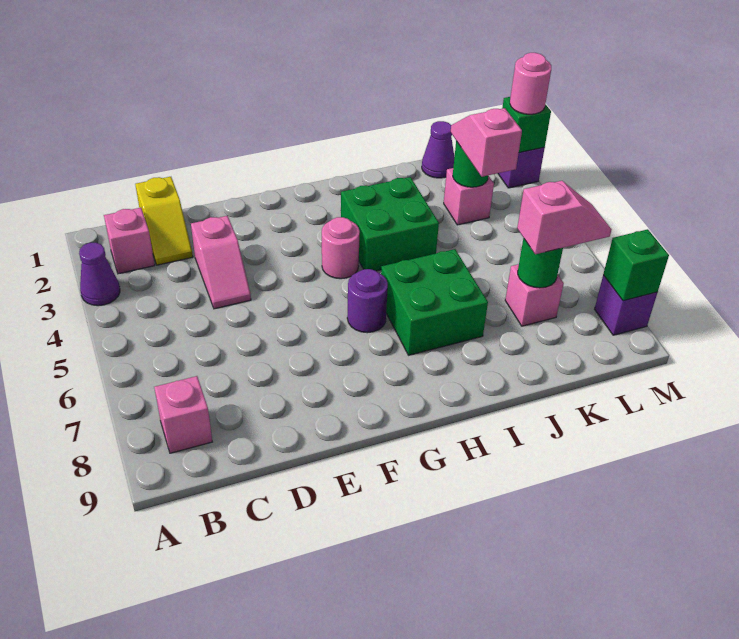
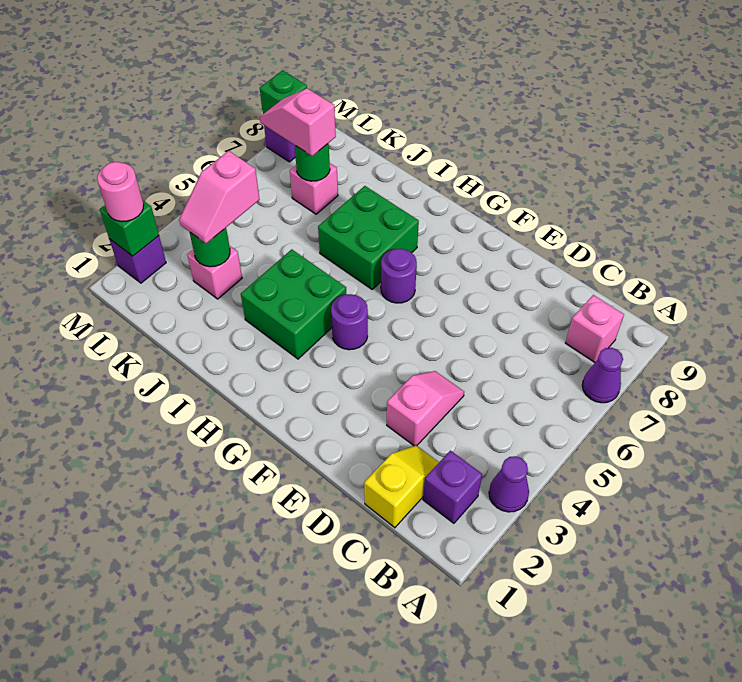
pink brick B2 level 1 -> purple brick B2 level 1
pink round brick G4 level 1 -> purple round brick G4 level 1
purple cone K1 level 1 -> purple cone A7 level 1

